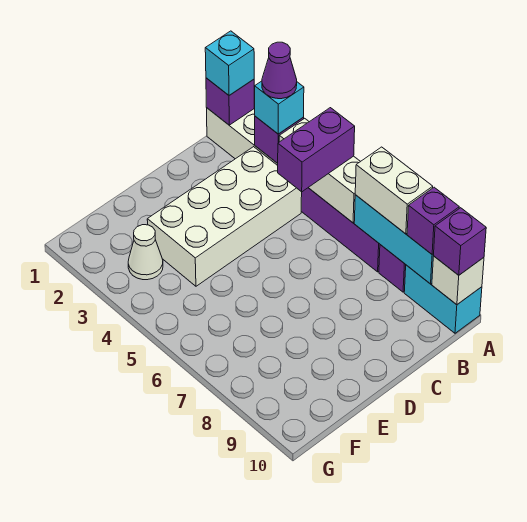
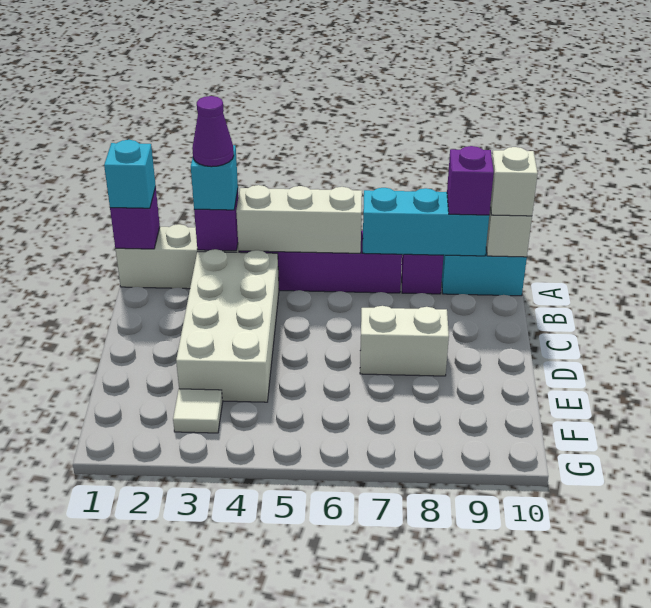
purple brick A5:B5 level 3 -> none
white brick A7:A8 level 3 -> white brick D7:D8 level 1
purple brick A10 level 3 -> white brick A10 level 3
white cone F3 level 1 -> white tile F3 level 1

